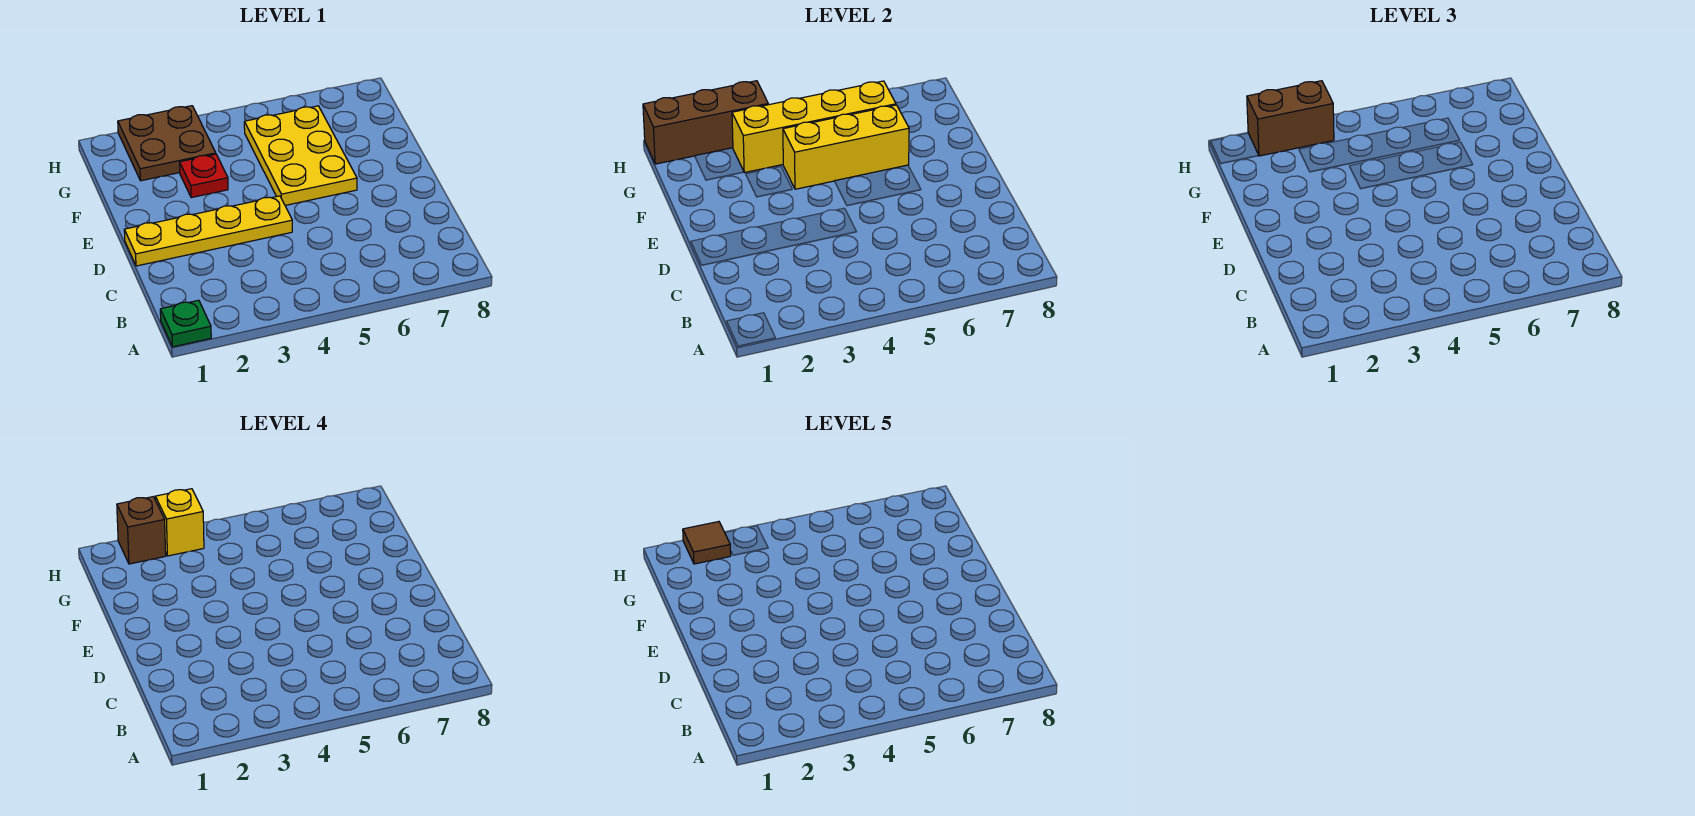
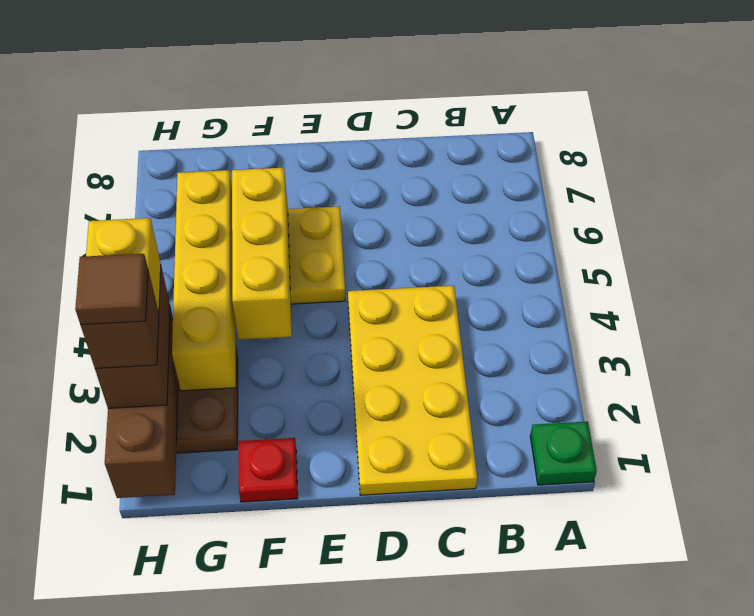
yellow plate D1:D4 level 1 -> yellow plate C1:D4 level 1
red plate F3 level 1 -> red plate F1 level 1

